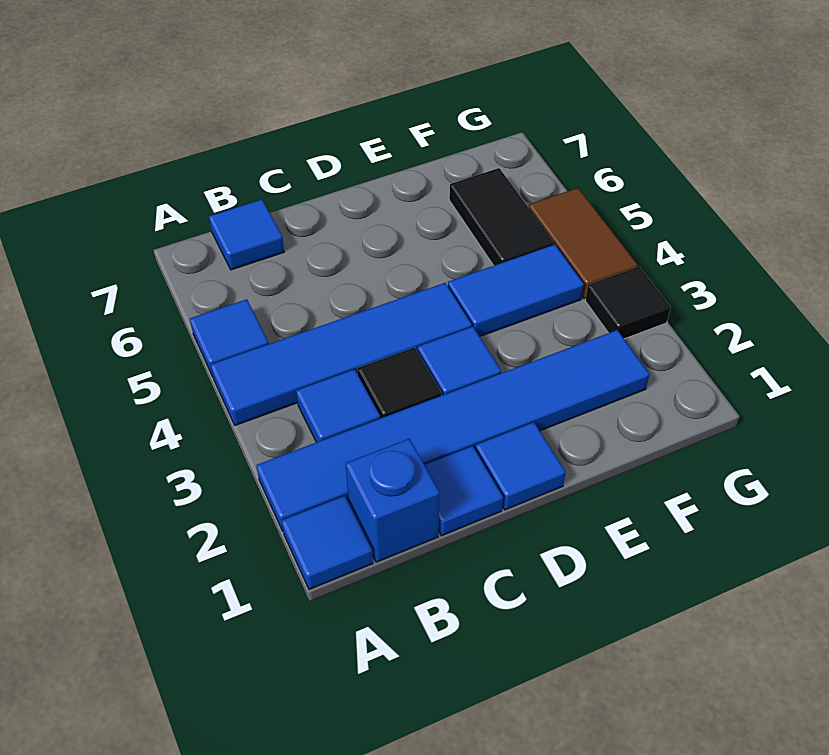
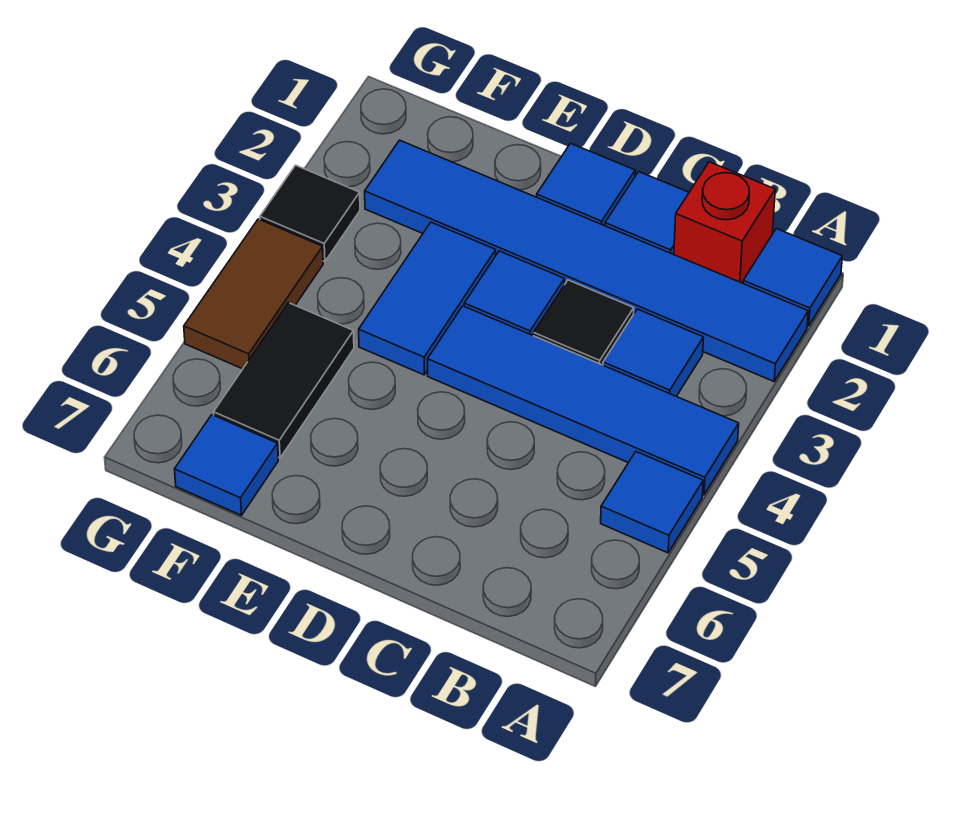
blue brick B1 level 1 -> red brick B1 level 1
blue tile B7 level 1 -> blue tile F7 level 1
blue tile E4:F4 level 1 -> blue tile E3:E4 level 1

